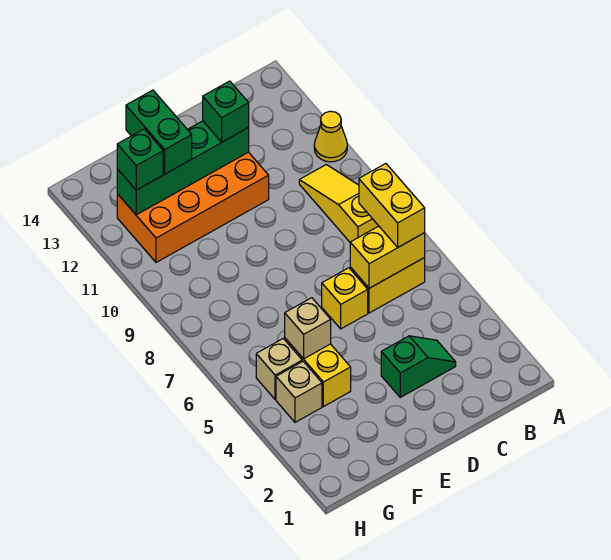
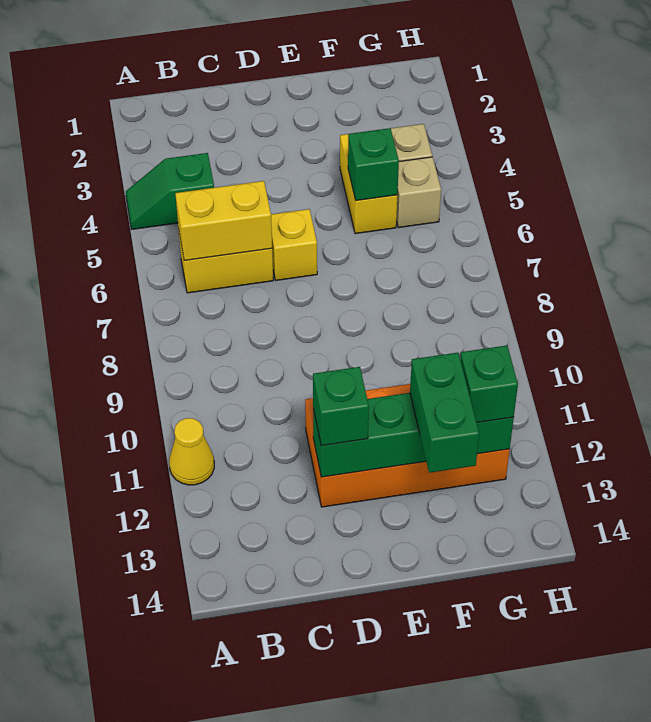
yellow brick B6:B7 level 3 -> none
yellow slope B8:B10 level 1 top 8 -> none
green slope C3:D3 level 1 top D -> green slope A4:B4 level 1 top B
tan brick F5 level 2 -> green brick F5 level 2

